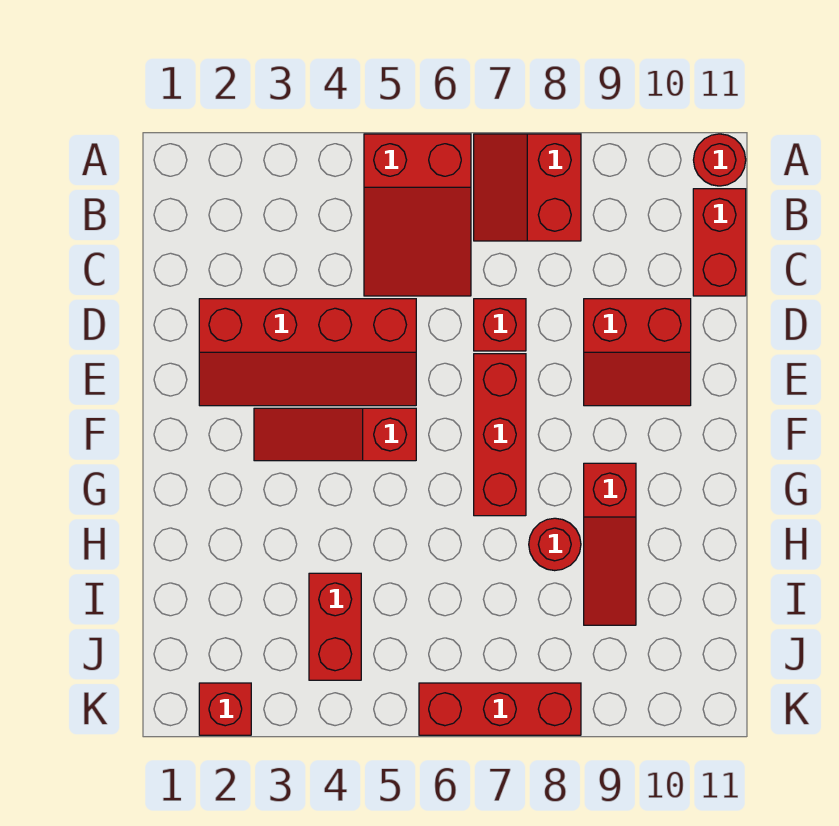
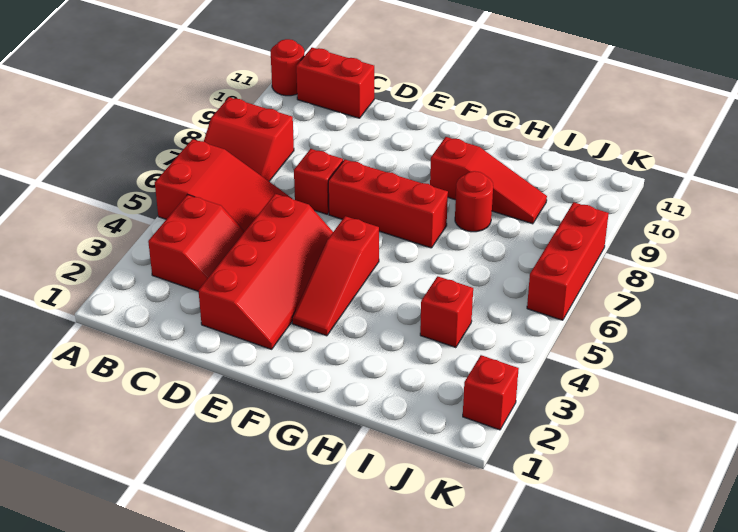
red slope D9:E10 level 1 top D -> red slope B3:C4 level 1 top B
red brick I4:J4 level 1 -> red brick I4 level 1

